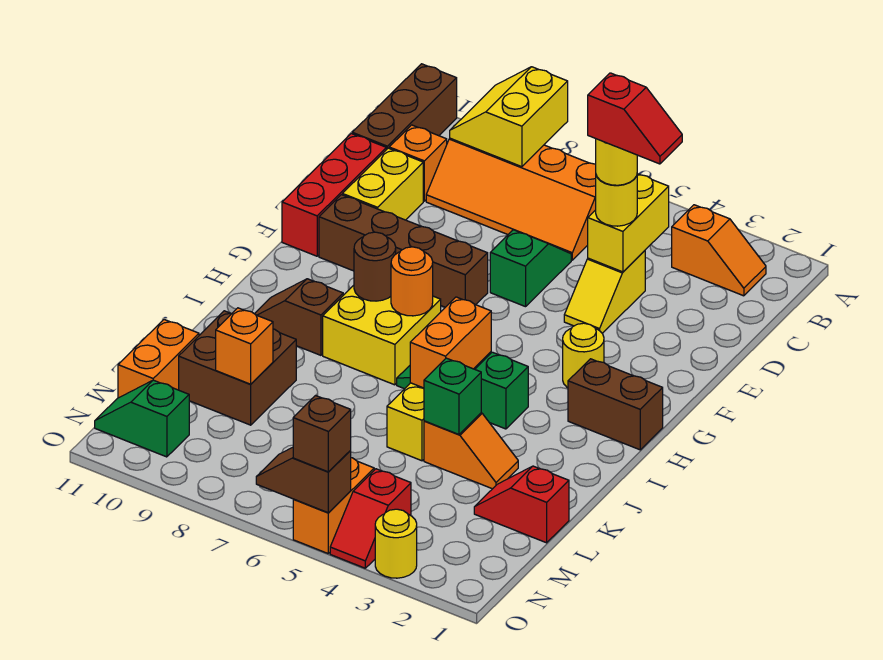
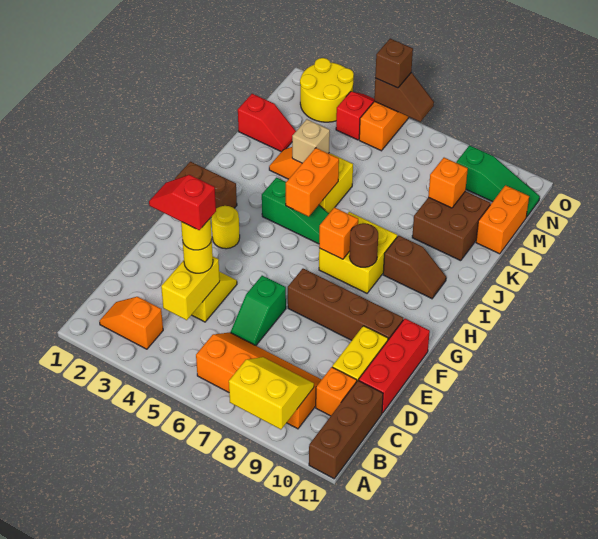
yellow slope A8:B9 level 2 top 8 -> yellow slope A8:B9 level 2 top A
orange round brick H7 level 2 -> orange brick H7 level 2
green brick K4 level 2 -> tan brick K4 level 2
green slope N10:N11 level 1 top 10 -> green slope N9:N11 level 1 top 9
yellow round brick O3 level 1 -> yellow round brick N2:O3 level 1

